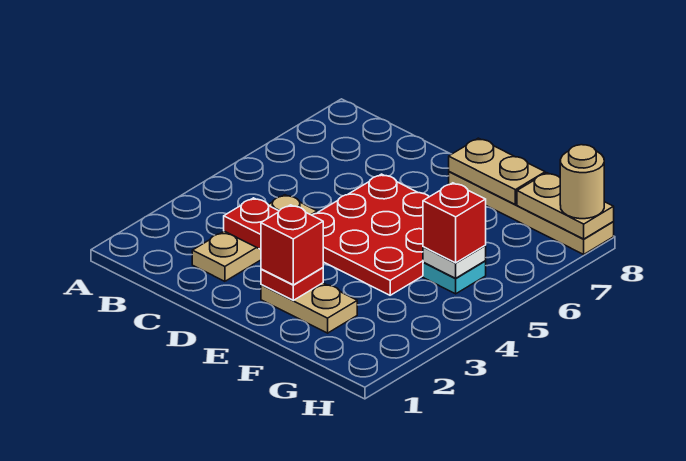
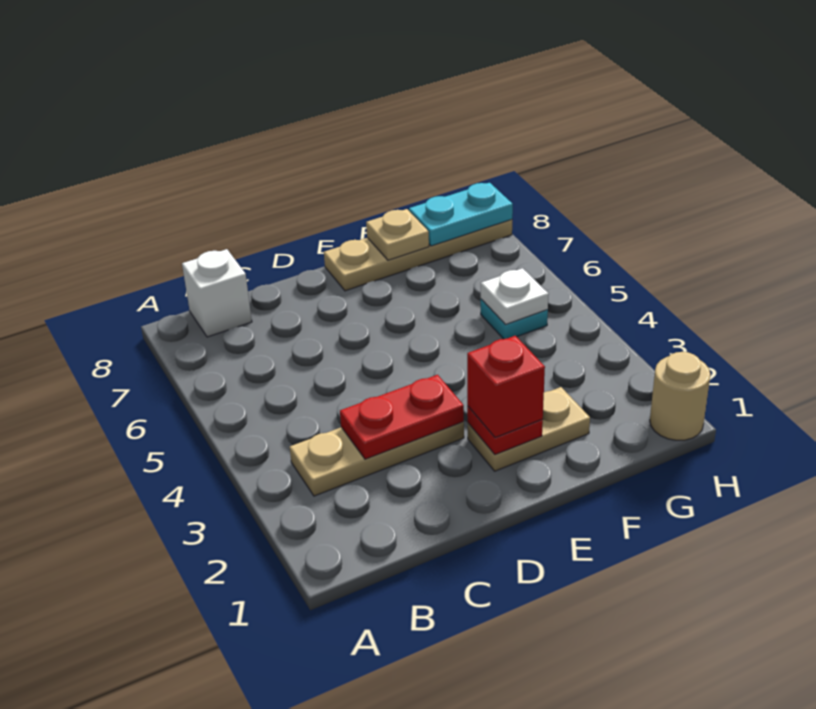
none -> white brick B8 level 1
tan plate C2:C4 level 1 -> tan plate B3:D3 level 1
red plate D4:F6 level 1 -> none
tan plate E8:F8 level 2 -> tan plate F8 level 2
red brick G5 level 3 -> none
tan plate G8:H8 level 2 -> cyan plate G8:H8 level 2
tan round brick H8 level 3 -> tan round brick H1 level 1

